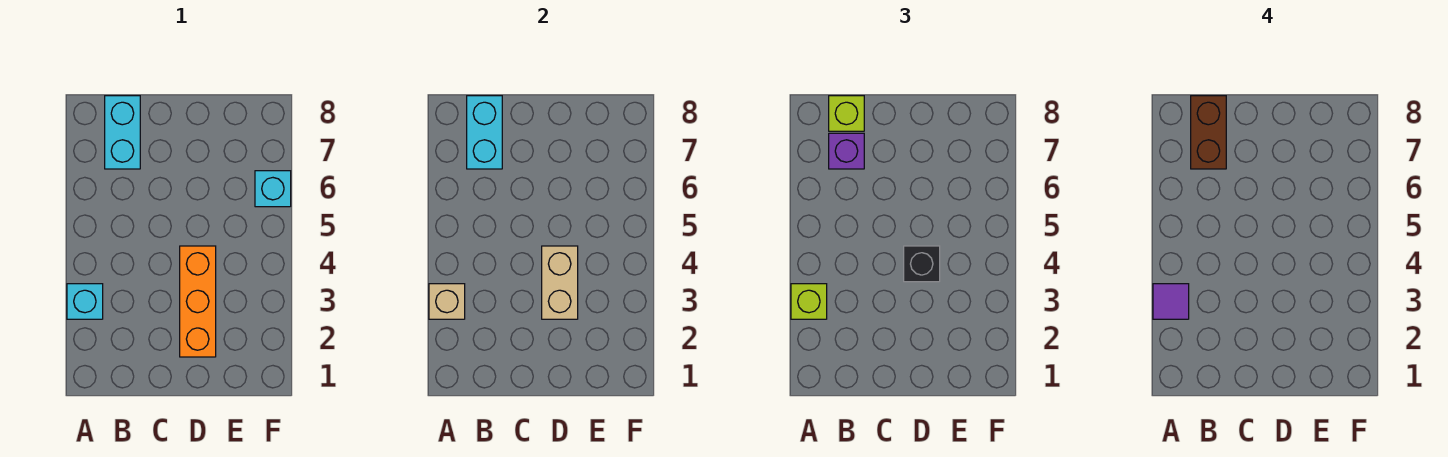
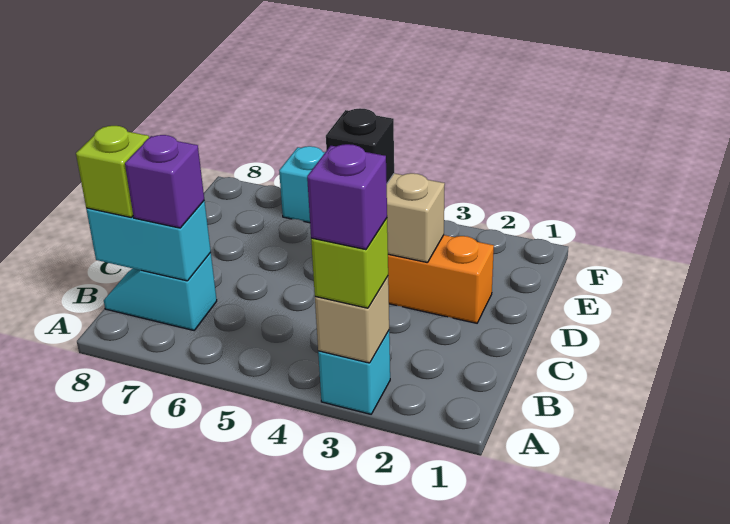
purple tile A3 level 4 -> purple brick A3 level 4
cyan brick B7:B8 level 1 -> cyan slope B7:B8 level 1 top 7
brown brick B7:B8 level 4 -> none

